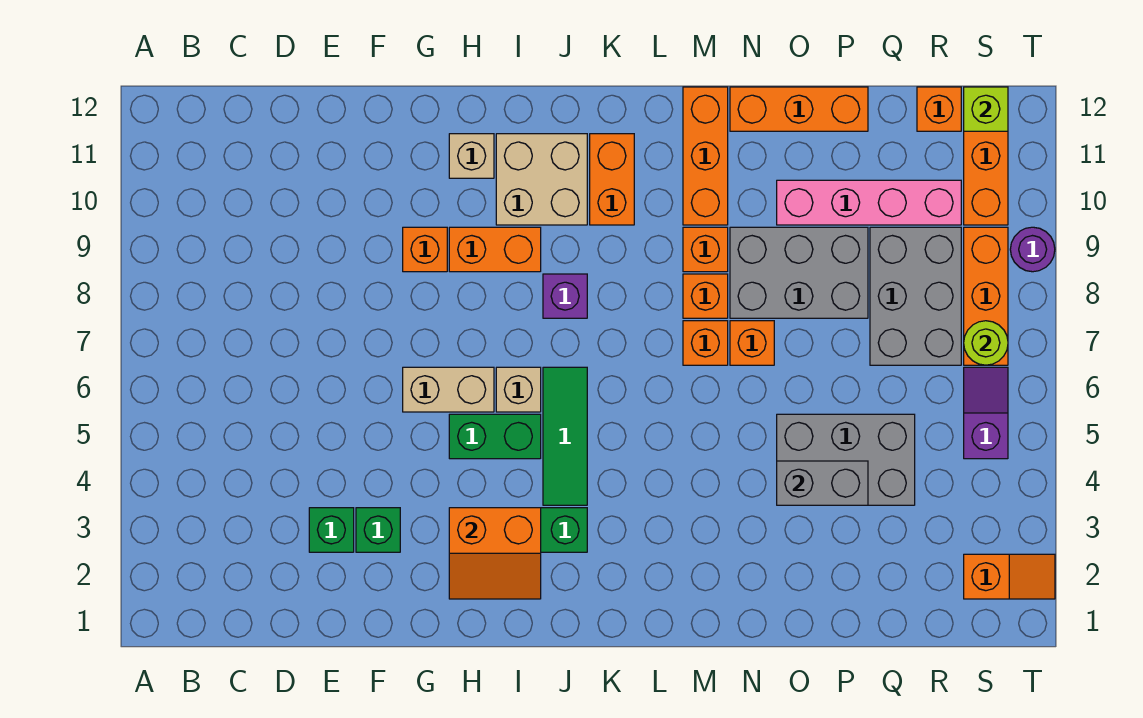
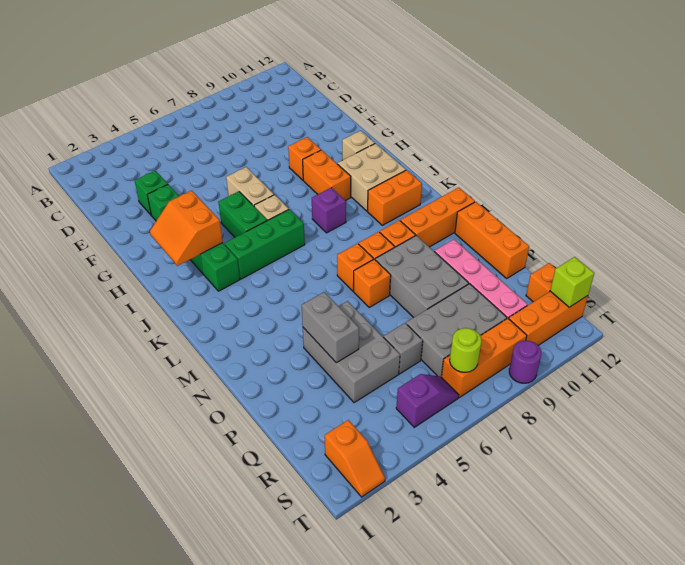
green tile J4:J6 level 1 -> green brick J4:J6 level 1
none -> grey brick Q6 level 1

